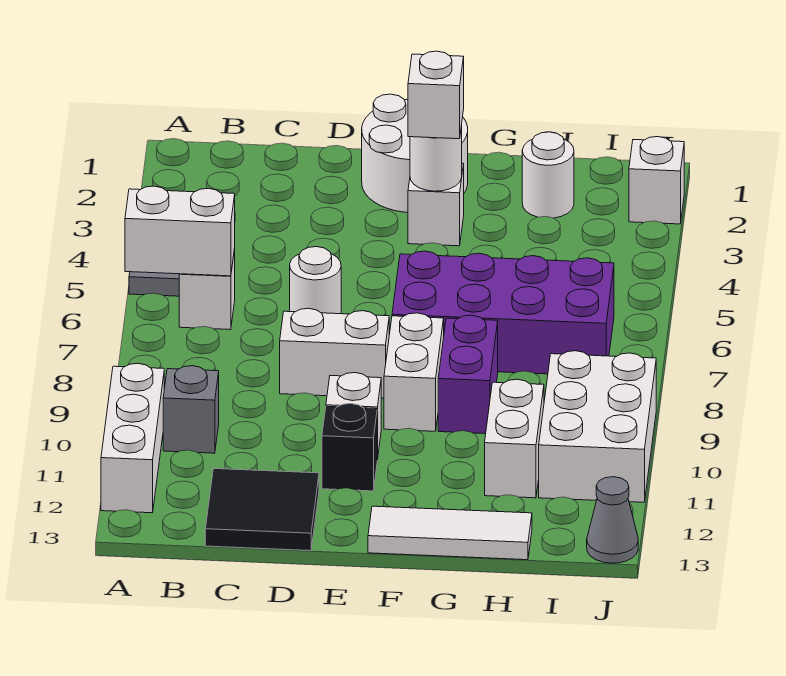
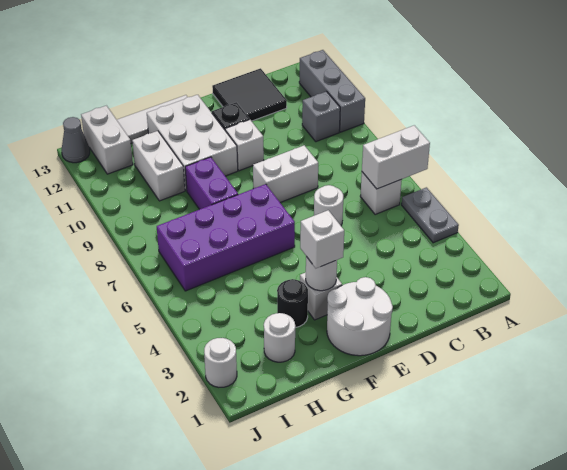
white brick A10:A12 level 1 -> grey brick A10:A12 level 1
white brick F8:F9 level 1 -> white brick I12:I13 level 1
none -> black round brick G3 level 1
white brick I9:J11 level 1 -> white brick F10:G12 level 1
white brick J2 level 1 -> white round brick J2 level 1

